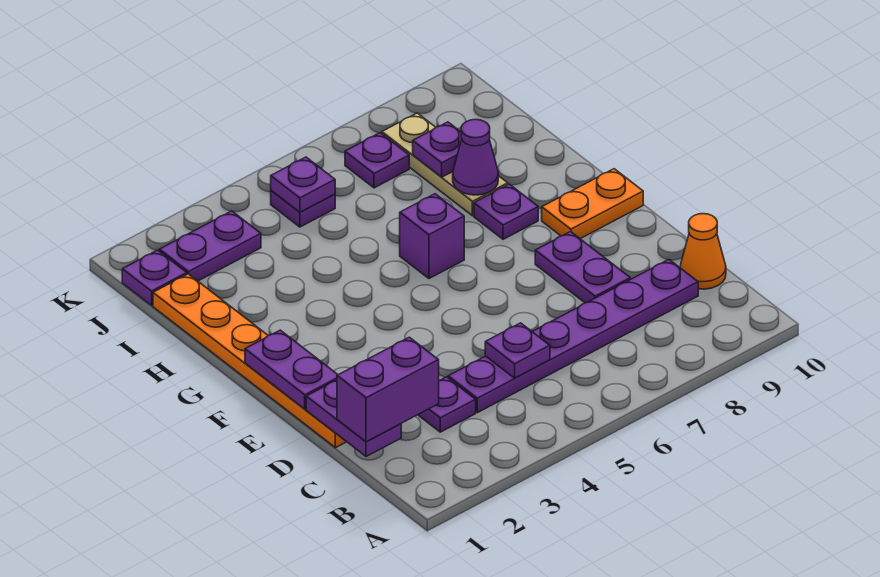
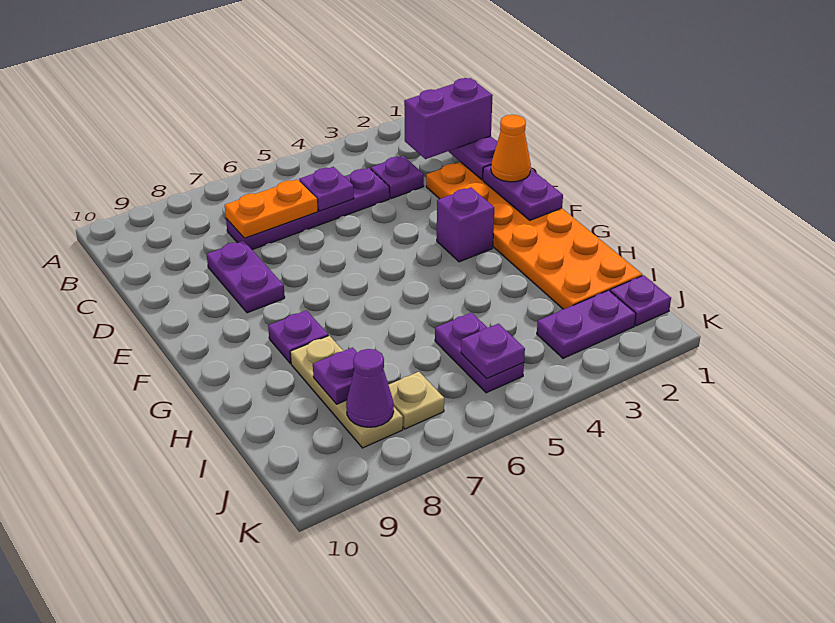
purple plate C4:C9 level 1 -> purple plate C4:C7 level 1
orange cone C10 level 1 -> orange cone E1 level 3
orange plate D1:I1 level 1 -> orange plate D1:I2 level 1
orange plate F9:F10 level 1 -> orange plate C6:C7 level 2
purple brick G6 level 1 -> purple brick F3 level 1
purple cone H8 level 2 -> purple cone J8 level 2
purple plate J5 level 1 -> purple plate I5:J5 level 1
purple plate J7 level 1 -> tan plate J7 level 1

